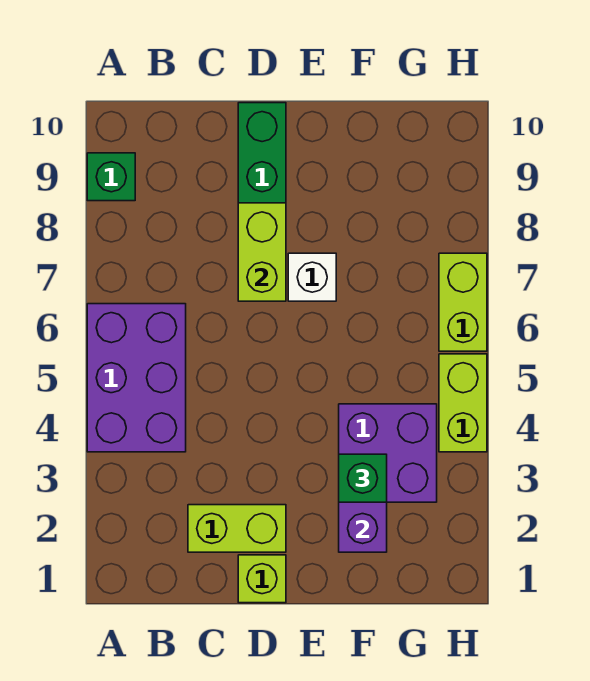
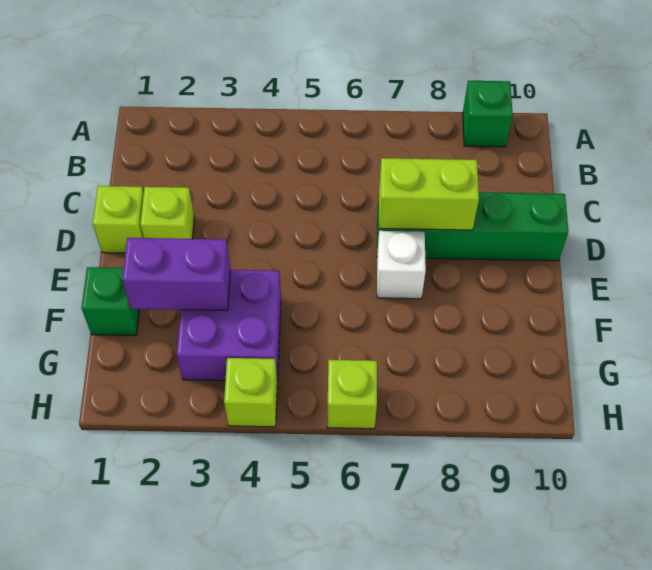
purple brick A4:B6 level 1 -> none
lime brick C2:D2 level 1 -> lime brick D2 level 1
green brick F3 level 3 -> green brick F1 level 1
lime brick H4:H5 level 1 -> lime brick H4 level 1
lime brick H6:H7 level 1 -> lime brick H6 level 1

